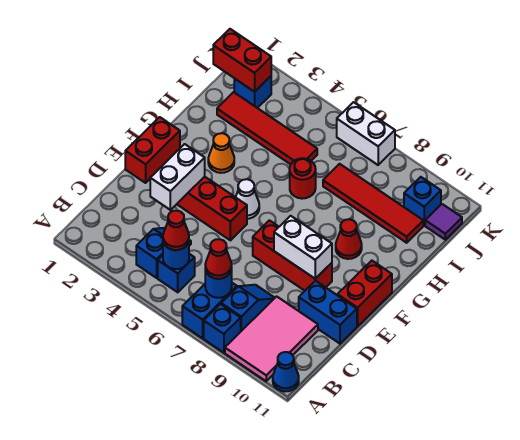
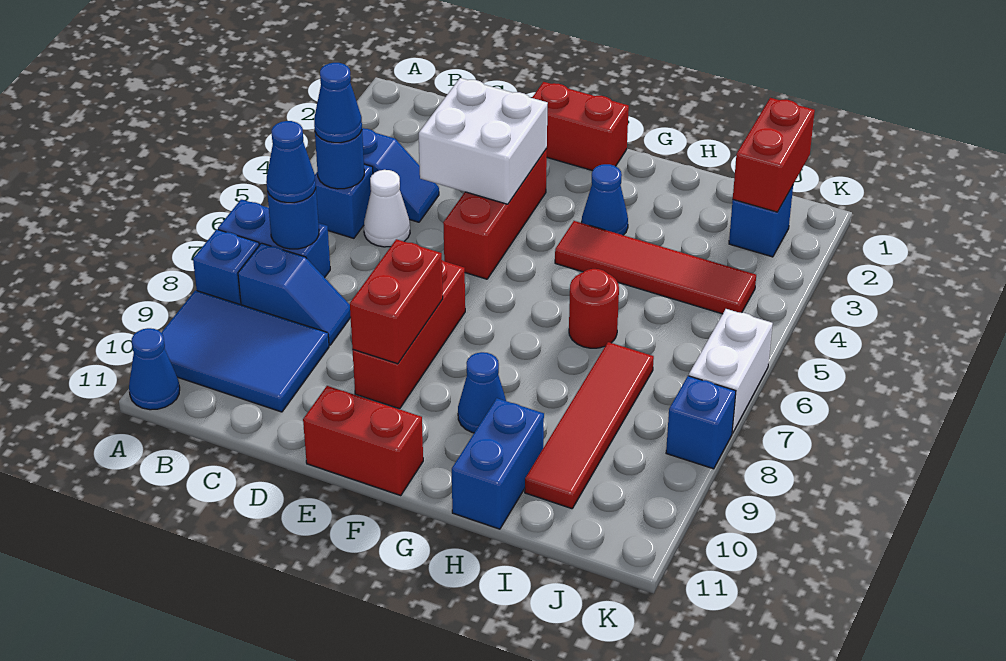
pink tile A9:C10 level 1 -> blue tile A9:C10 level 1
red cone B5 level 3 -> blue cone B5 level 3
red cone B7 level 3 -> blue cone B7 level 3
white brick D3:E3 level 2 -> white brick D3:E4 level 2
blue brick D10:D11 level 1 -> blue brick H10:H11 level 1
white brick E8:E9 level 2 -> red brick E8:E9 level 2
white cone F5 level 1 -> white cone C5 level 1
orange cone G3 level 1 -> blue cone G3 level 1
red cone G9 level 1 -> blue cone G9 level 1
red tile I2:I5 level 1 -> red tile G4:J4 level 1
blue brick J10 level 1 -> blue brick K8 level 1
purple tile J11 level 1 -> none

